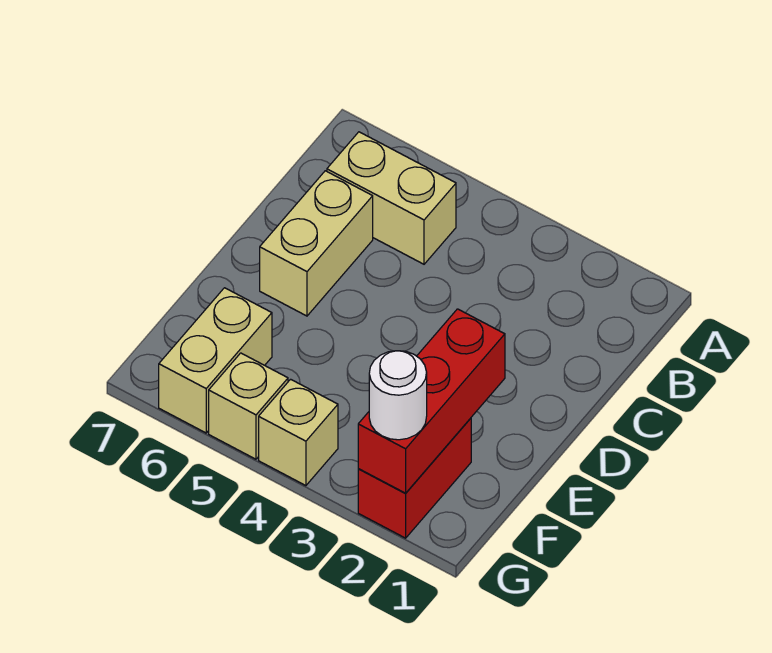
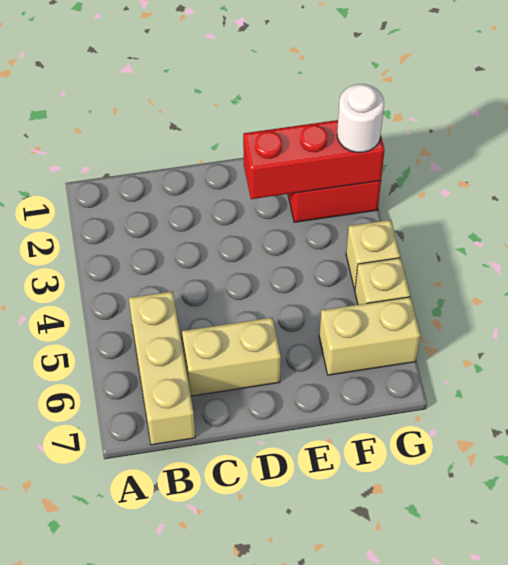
tan brick B5:B6 level 1 -> tan brick B5:B7 level 1

